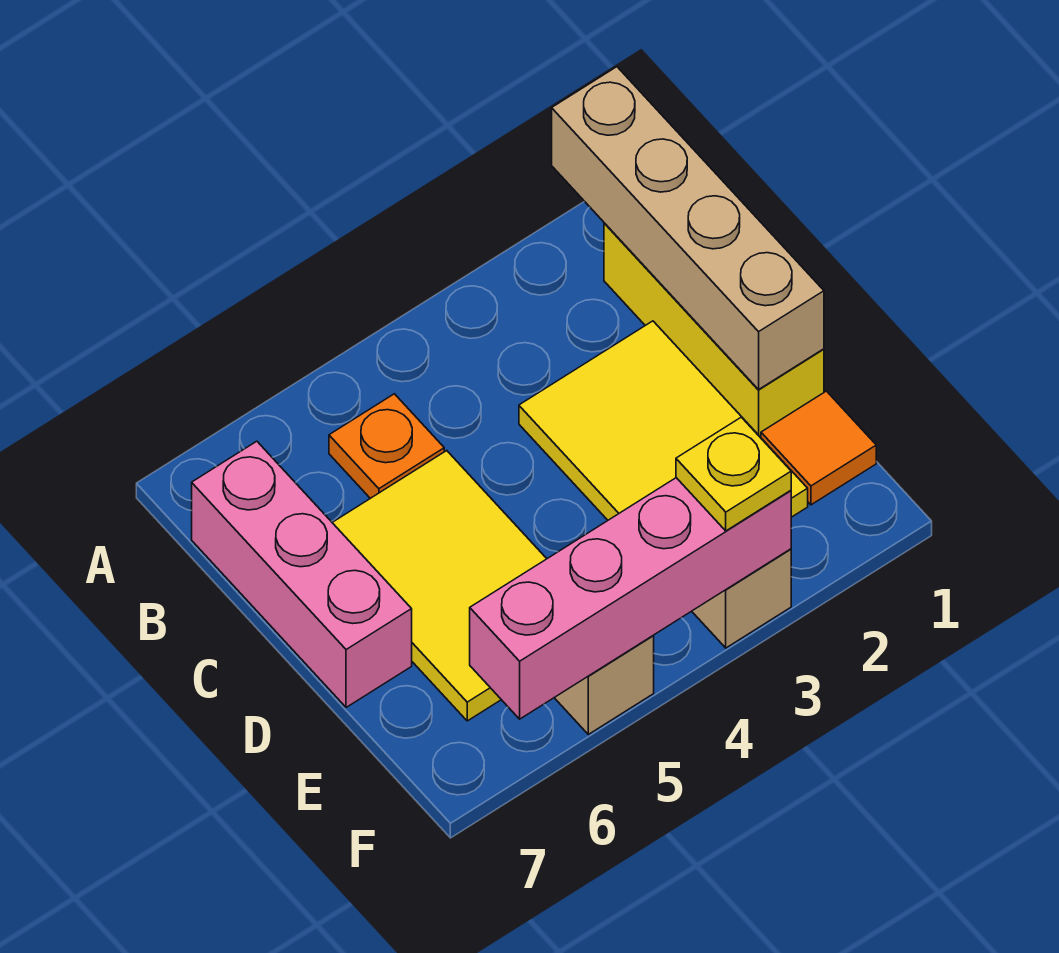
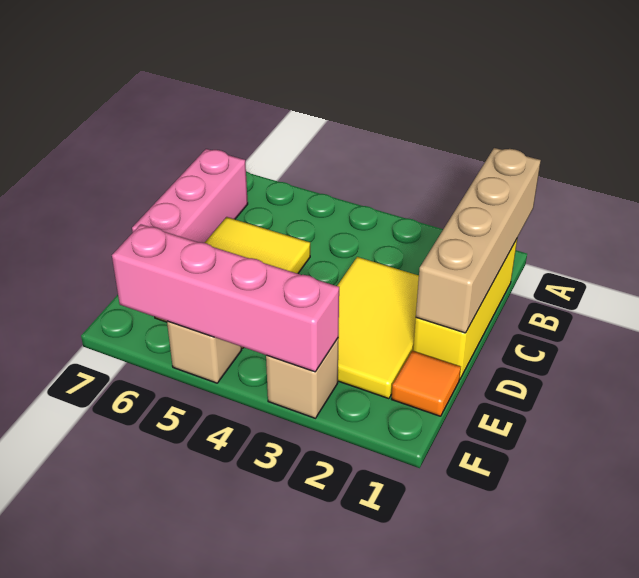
orange plate B5 level 1 -> none
yellow plate F3 level 3 -> none

